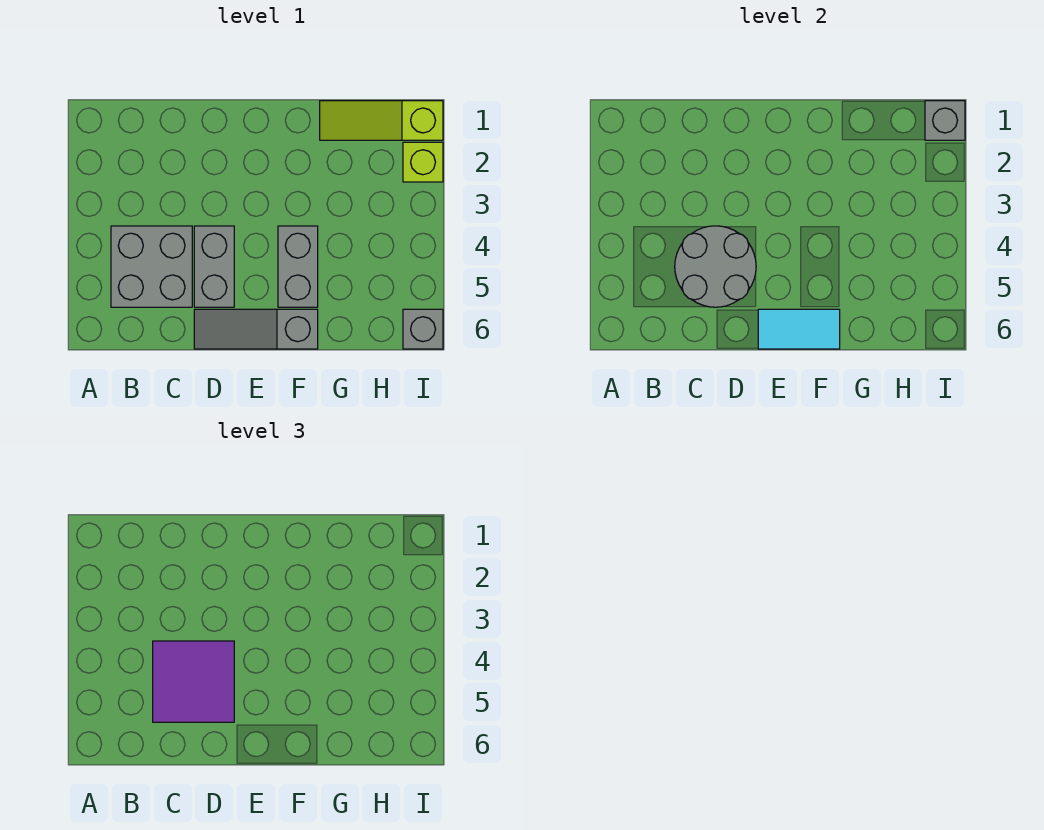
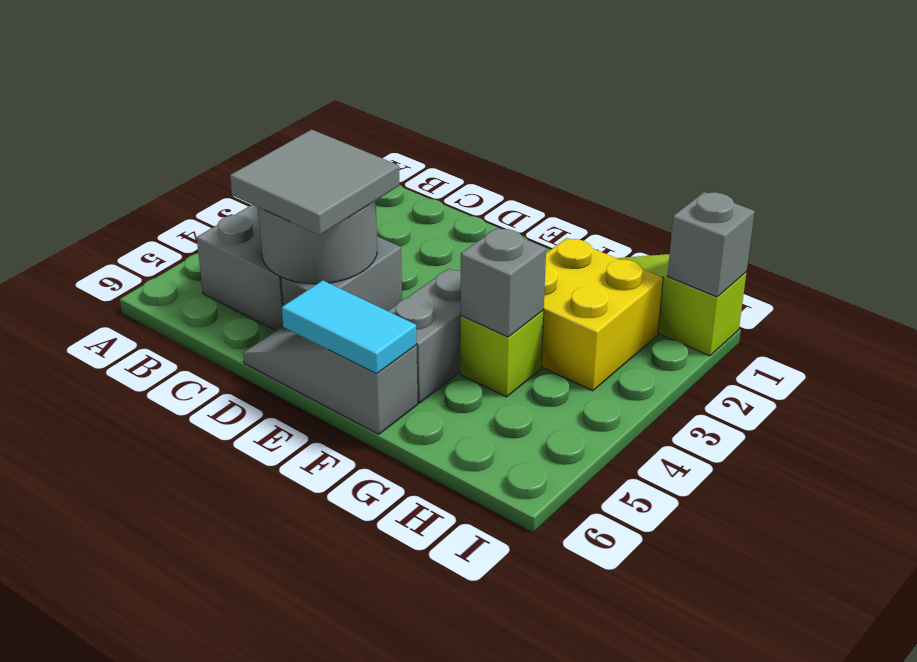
purple tile C4:D5 level 3 -> grey tile C4:D5 level 3
none -> yellow brick G2:H3 level 1
lime brick I2 level 1 -> lime brick G4 level 1
grey brick I6 level 1 -> grey brick G4 level 2

